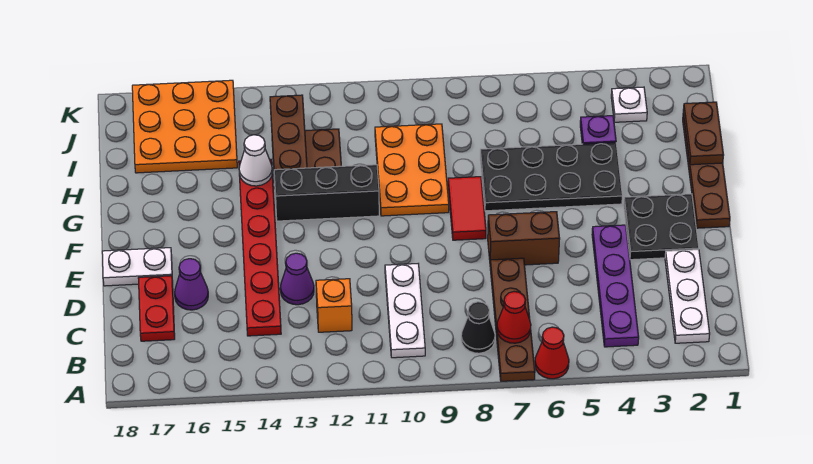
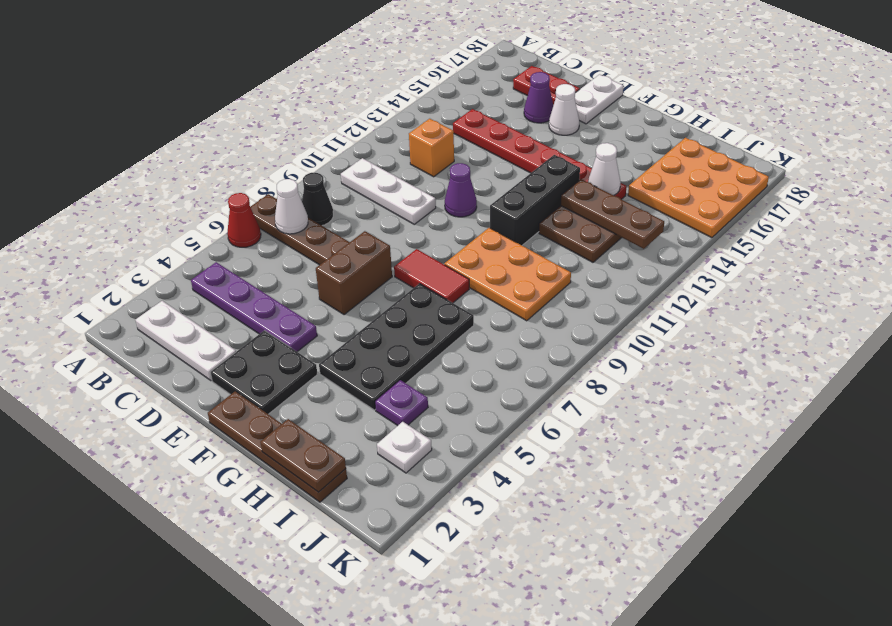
red cone B7 level 2 -> white cone B7 level 2
purple cone D13 level 1 -> purple cone E11 level 1
none -> white cone E16 level 1

